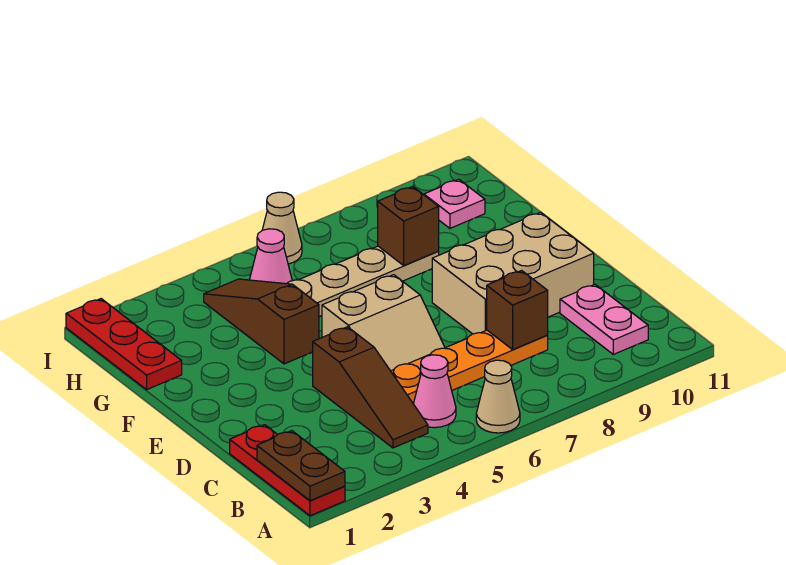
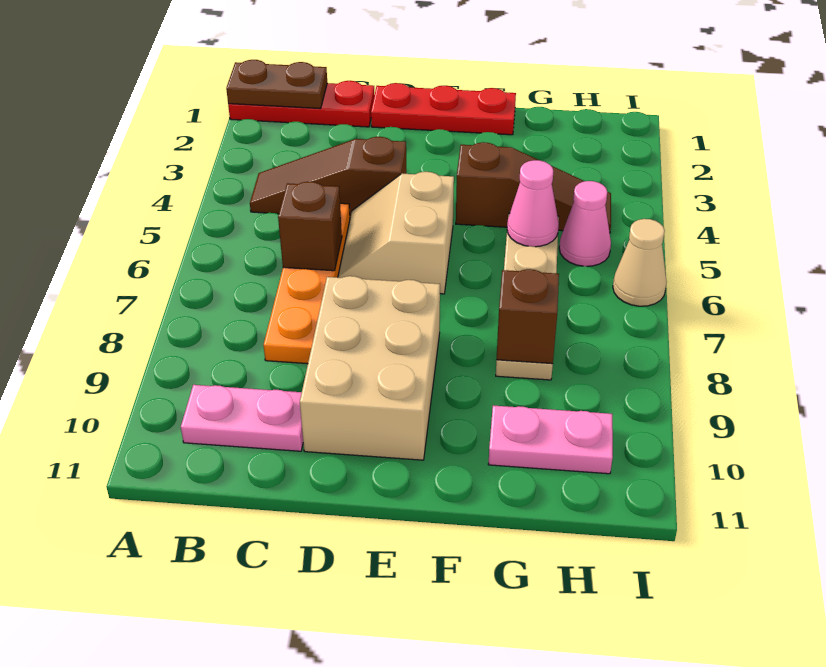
tan cone A6 level 1 -> none
pink cone B5 level 1 -> pink cone G5 level 2
brown brick C8 level 2 -> brown brick C6 level 2
red plate G1:I1 level 1 -> red plate D1:F1 level 1
pink plate H10 level 1 -> pink plate G10:H10 level 1

